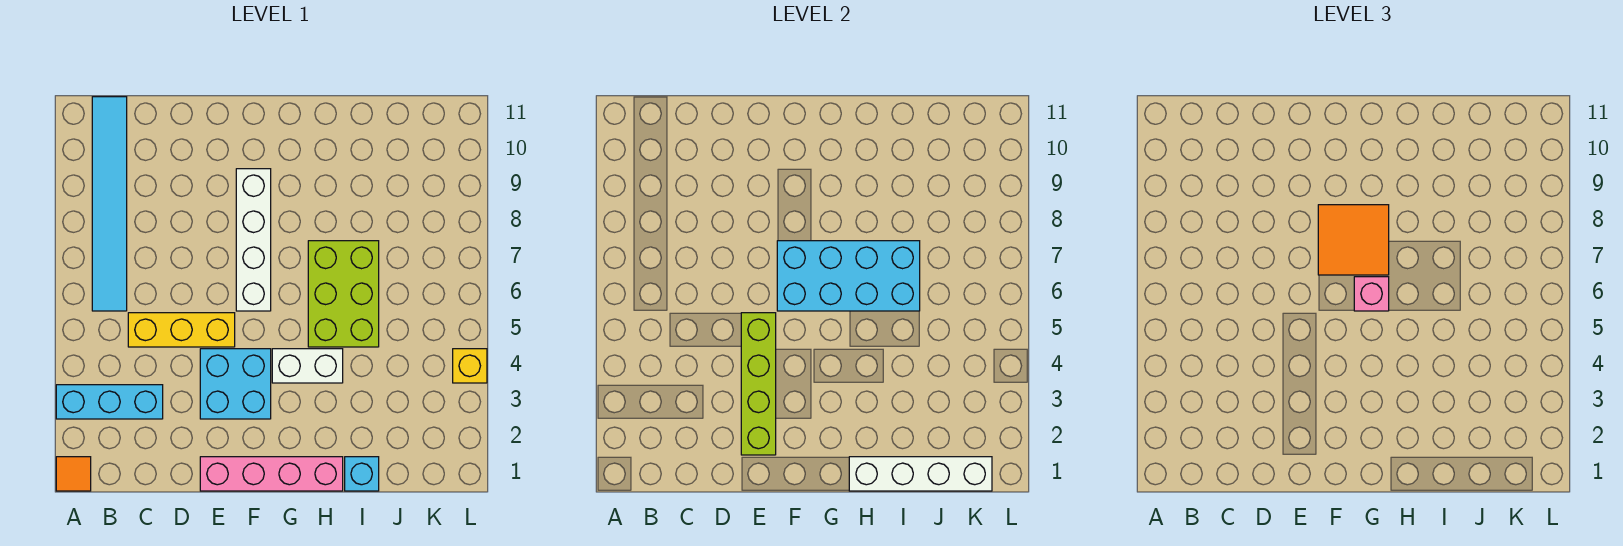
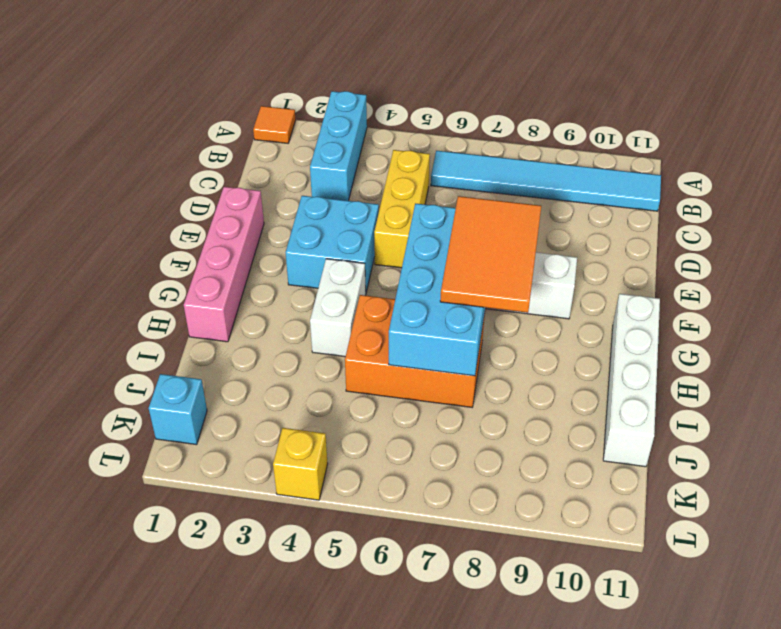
lime brick E2:E5 level 2 -> none
orange tile F7:G8 level 3 -> orange tile F7:H8 level 3
pink brick G6 level 3 -> none
white brick H1:K1 level 2 -> white brick G11:J11 level 1
lime brick H5:I7 level 1 -> orange brick H5:I7 level 1
cyan brick I1 level 1 -> cyan brick K1 level 1

